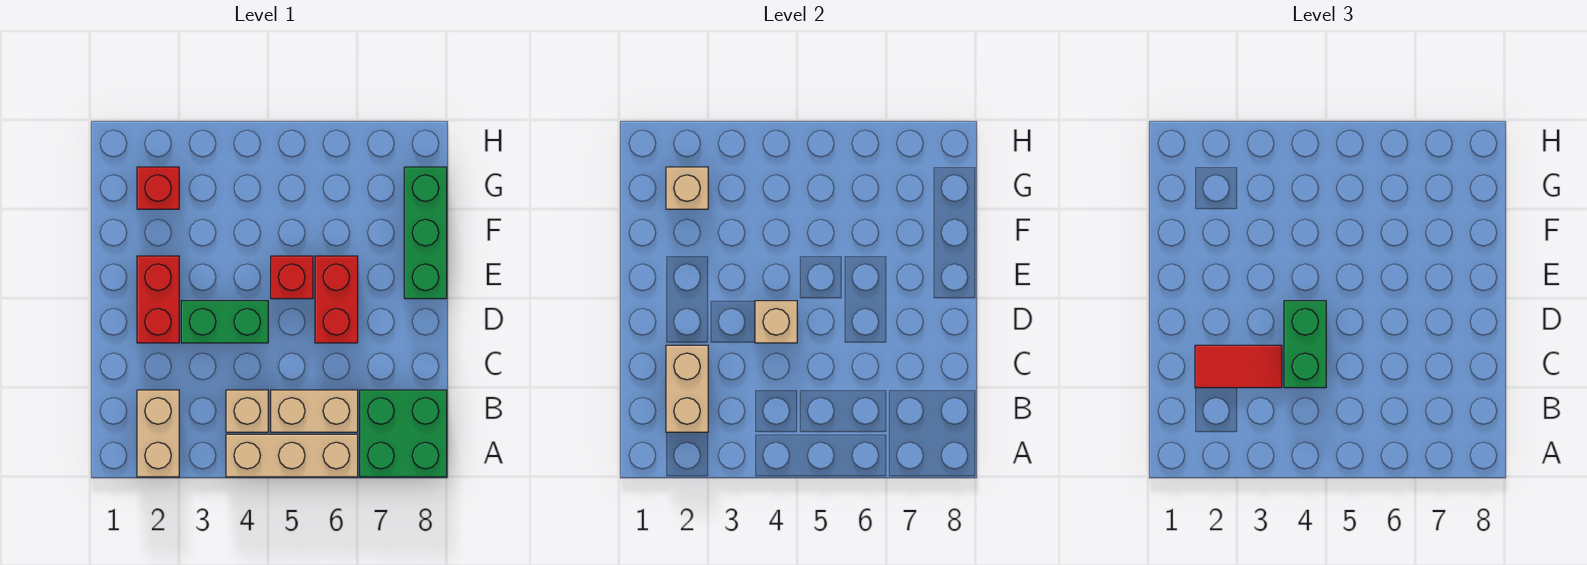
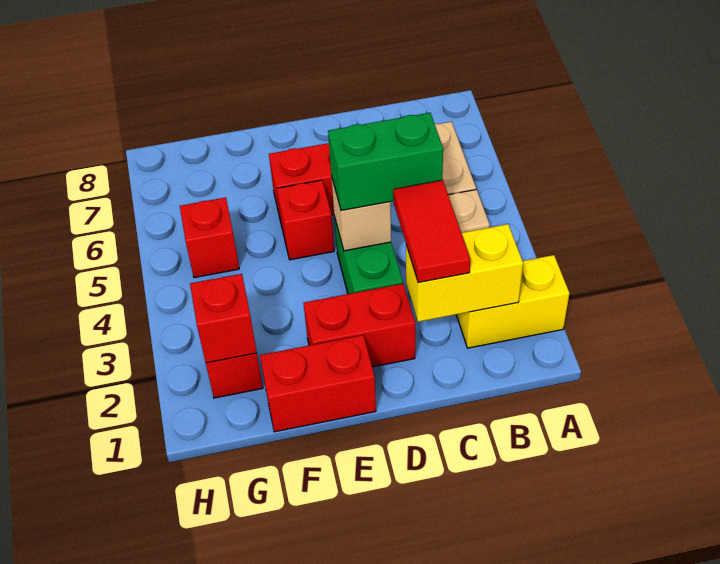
tan brick A2:B2 level 1 -> yellow brick A2:B2 level 1
tan brick A4:A6 level 1 -> none
green brick A7:B8 level 1 -> none
tan brick B2:C2 level 2 -> yellow brick B2:C2 level 2
none -> red brick E1:F1 level 1
green brick E8:G8 level 1 -> none
tan brick G2 level 2 -> red brick G2 level 2
none -> red brick G5 level 1

